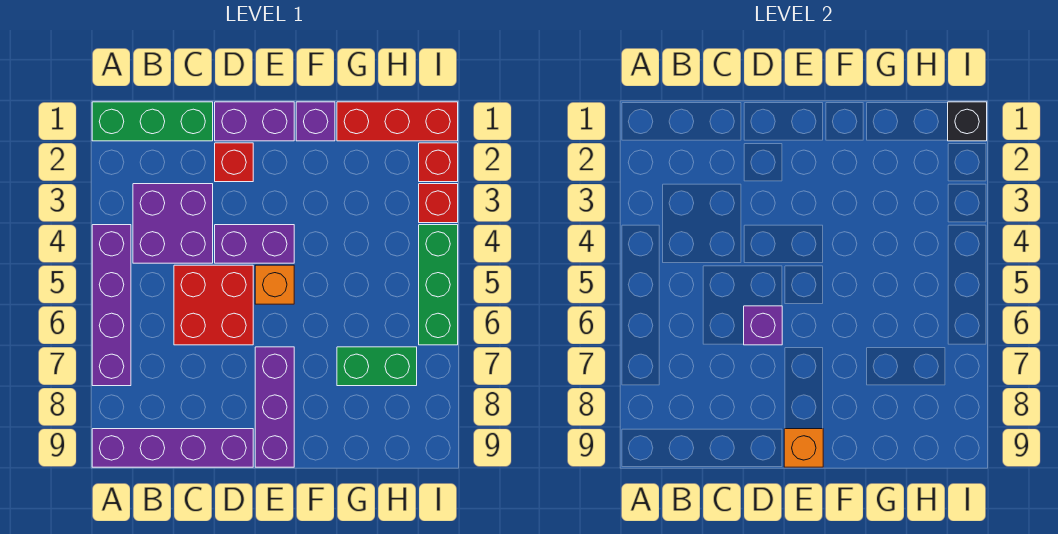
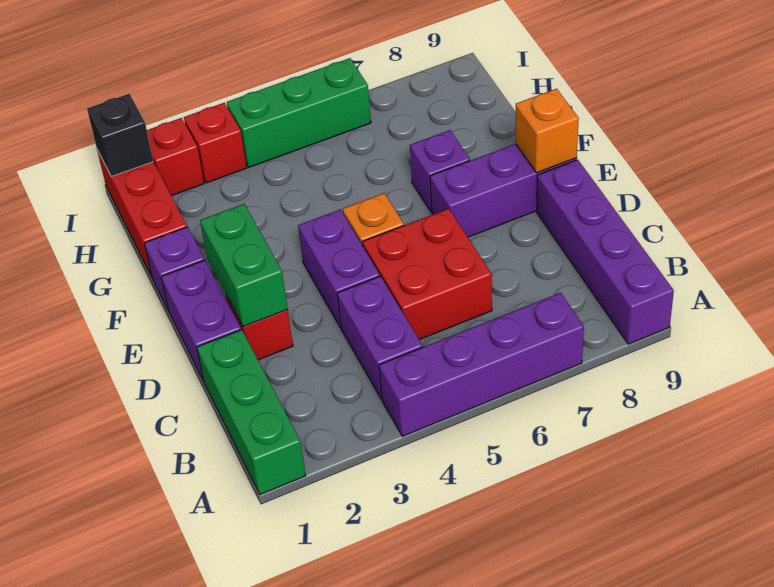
purple brick B3:C4 level 1 -> purple brick B4:C4 level 1
purple brick D6 level 2 -> purple brick F7 level 1
green brick G7:H7 level 1 -> green brick D2:E2 level 2

